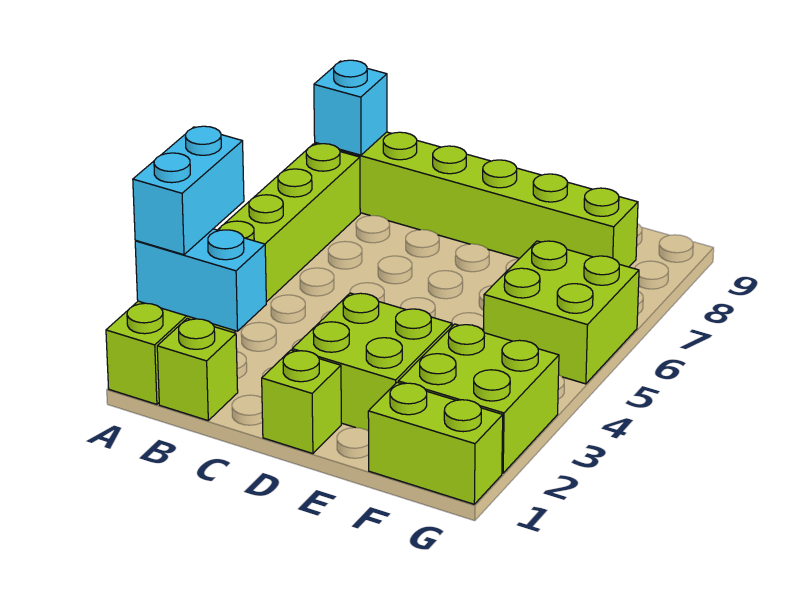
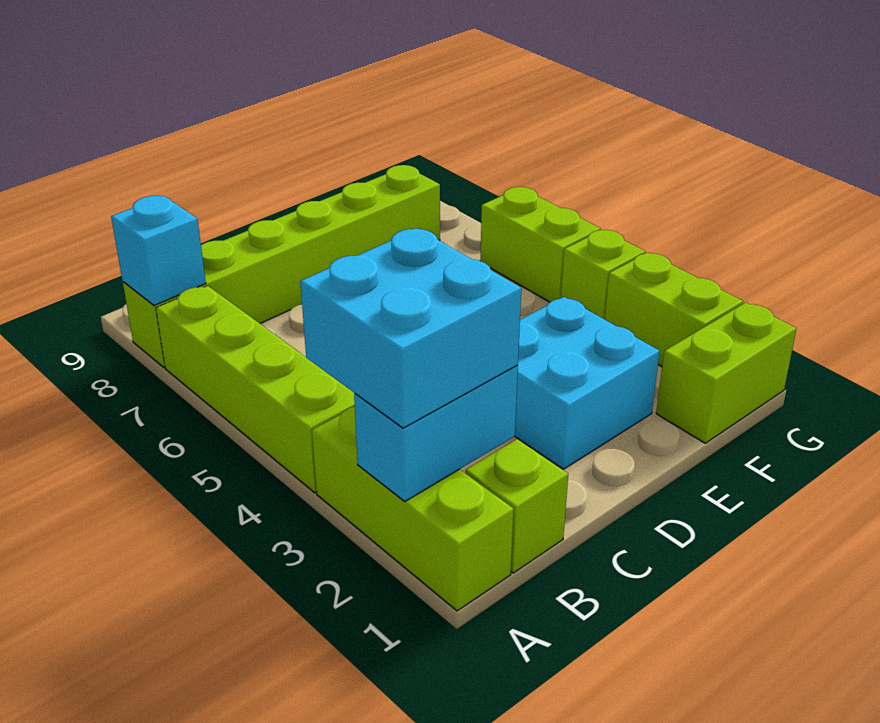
cyan brick A2:A3 level 3 -> cyan brick A2:B3 level 3
lime brick D1 level 1 -> lime brick G4 level 1
lime brick D2:E3 level 1 -> cyan brick D2:E3 level 1
lime brick F2:G3 level 1 -> lime brick G2:G3 level 1
lime brick F5:G6 level 1 -> lime brick G5:G6 level 1

